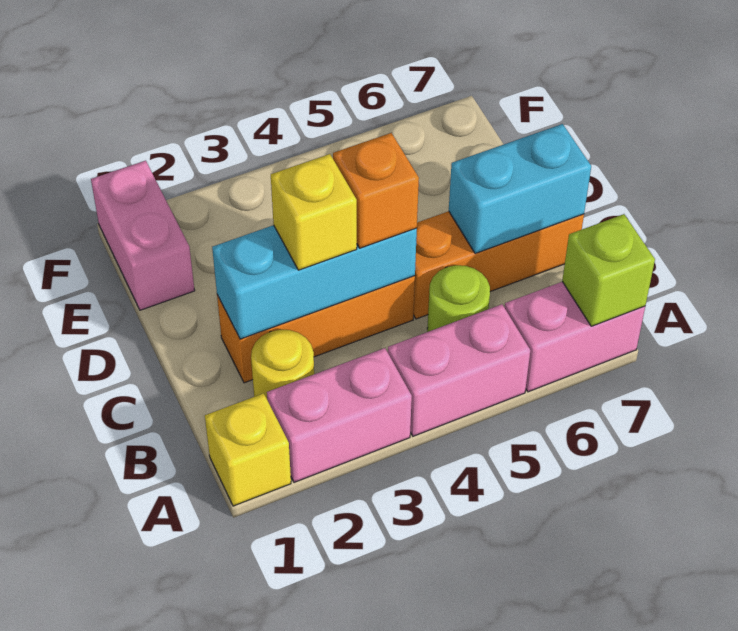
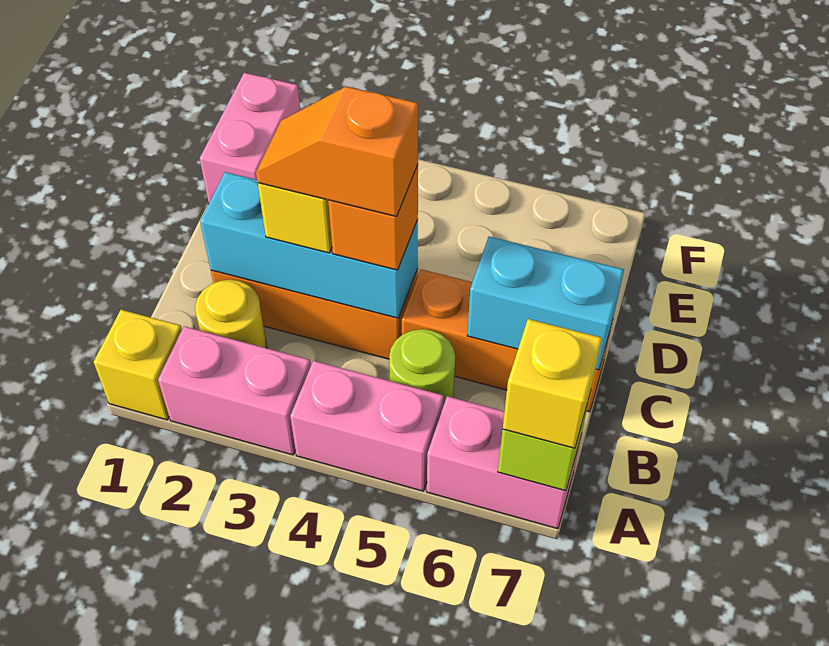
none -> yellow brick A7 level 3
none -> orange slope C3:C4 level 4 top 4

